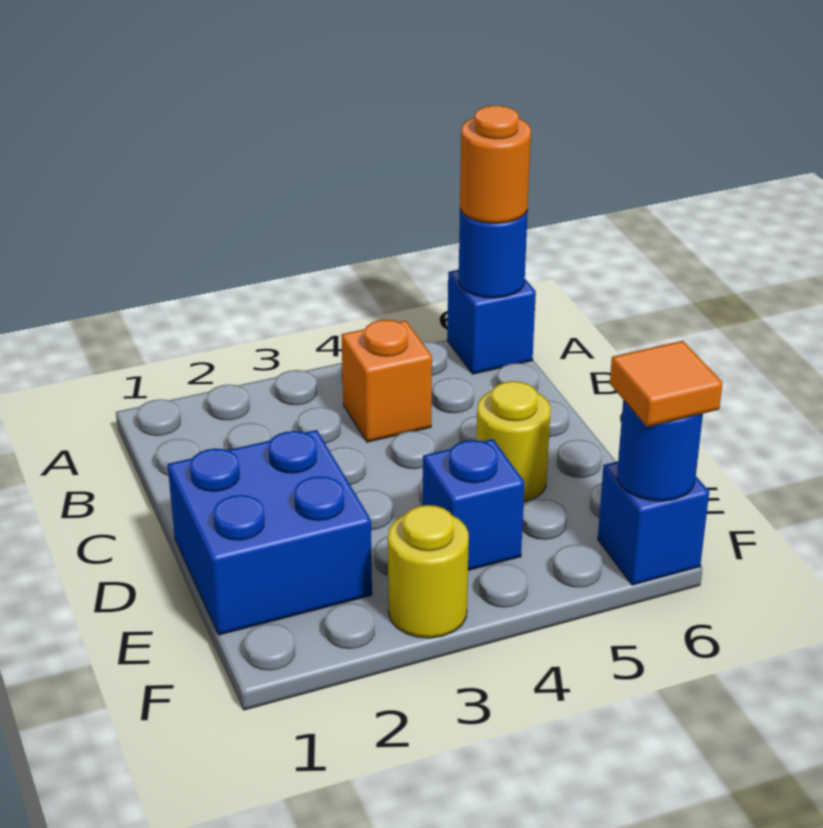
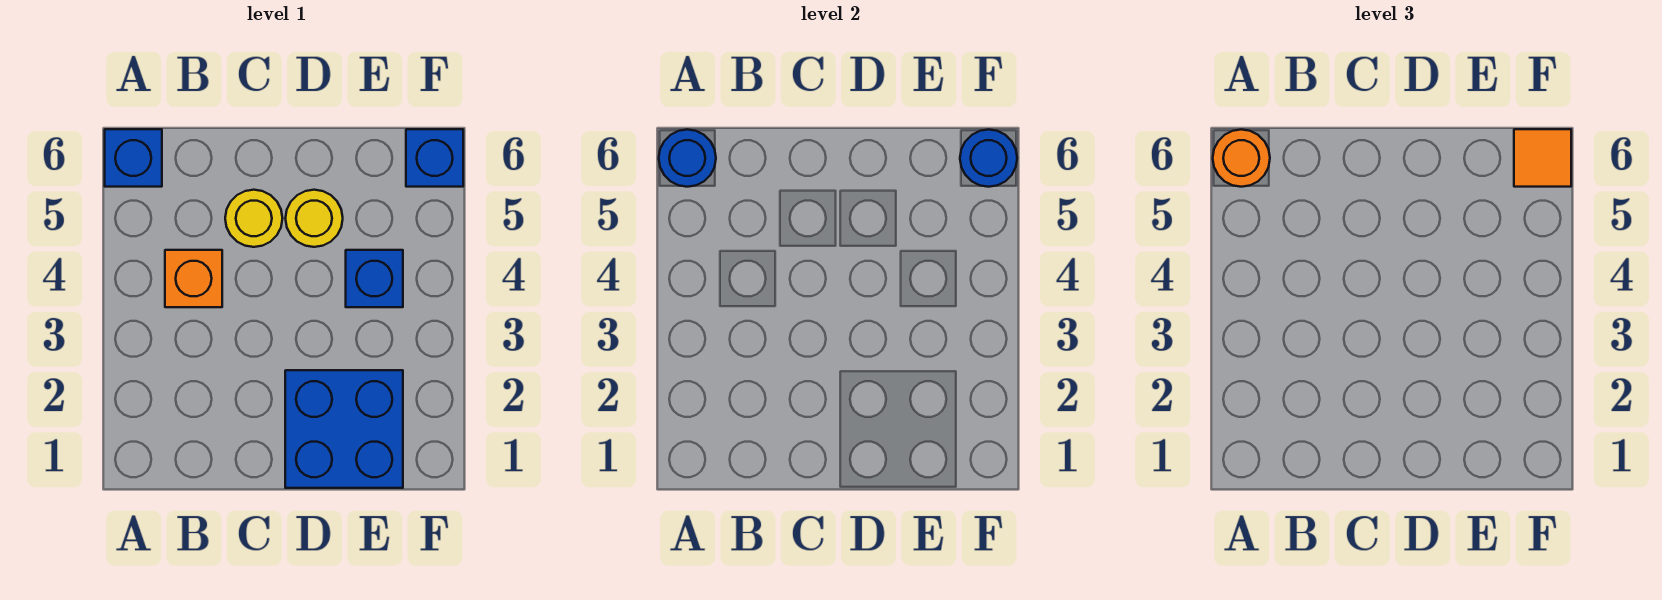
yellow round brick F3 level 1 -> yellow round brick C5 level 1

